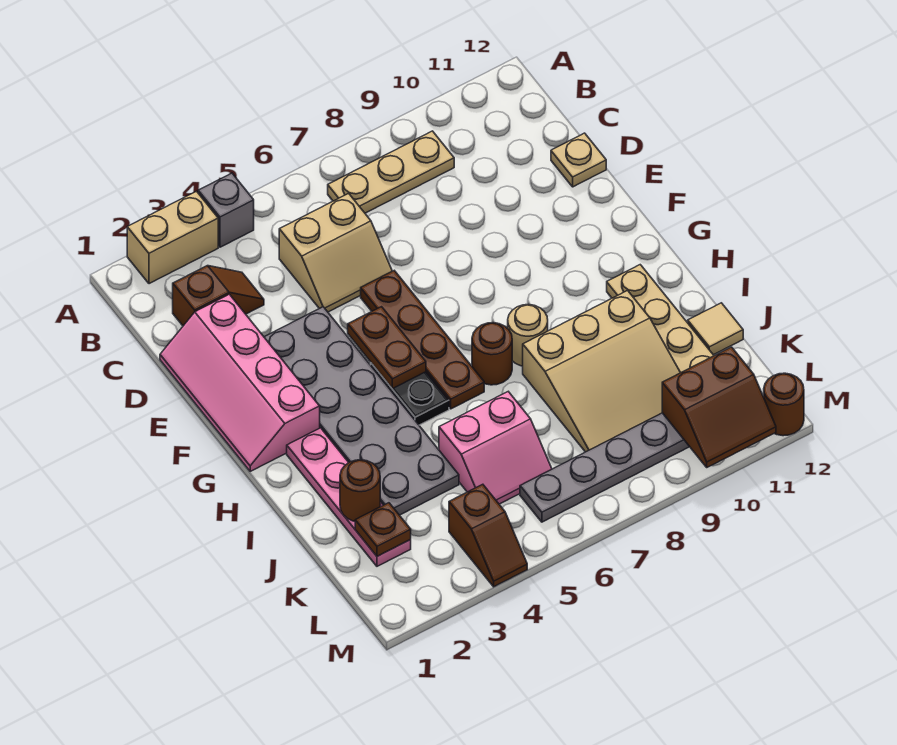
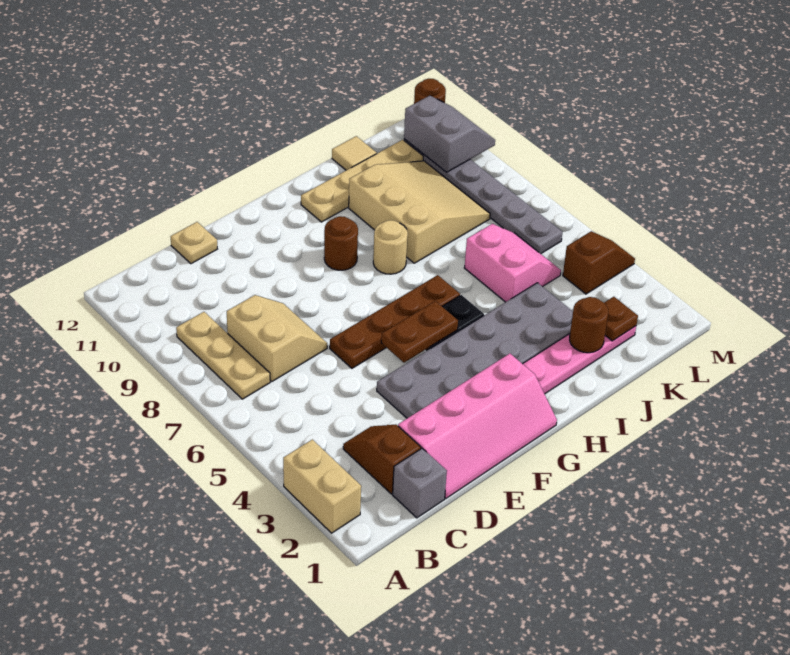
grey brick A4 level 1 -> grey brick C1 level 1
tan slope C5:D6 level 1 top C -> tan slope C7:D8 level 1 top C
brown round brick H7 level 1 -> brown round brick G9 level 1
brown slope L10:M11 level 2 top L -> grey slope L10:M11 level 2 top L

